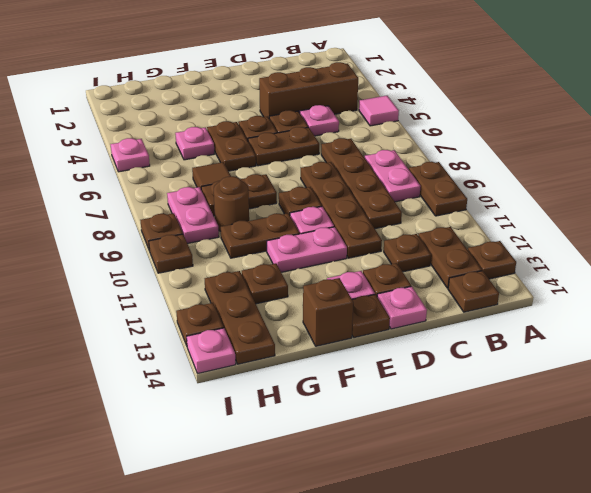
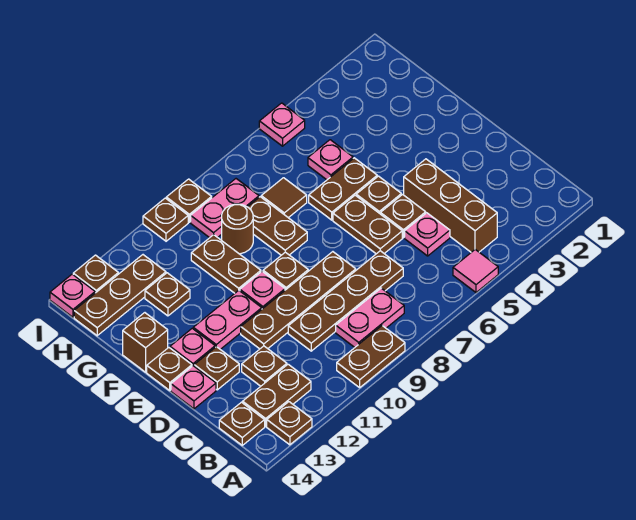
pink plate E11:F11 level 1 -> pink plate E11:E12 level 1

